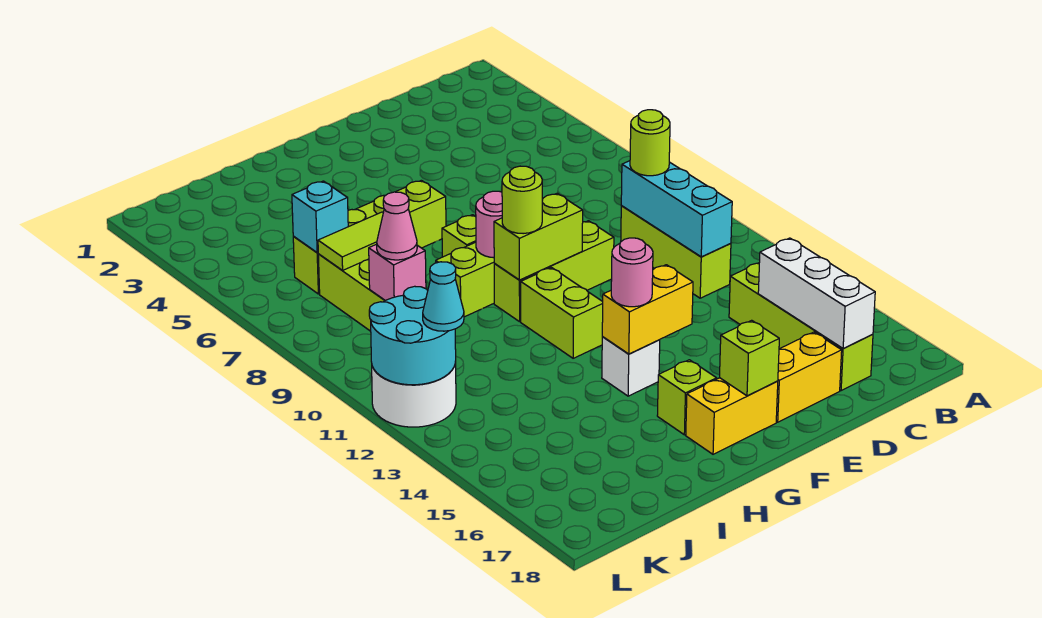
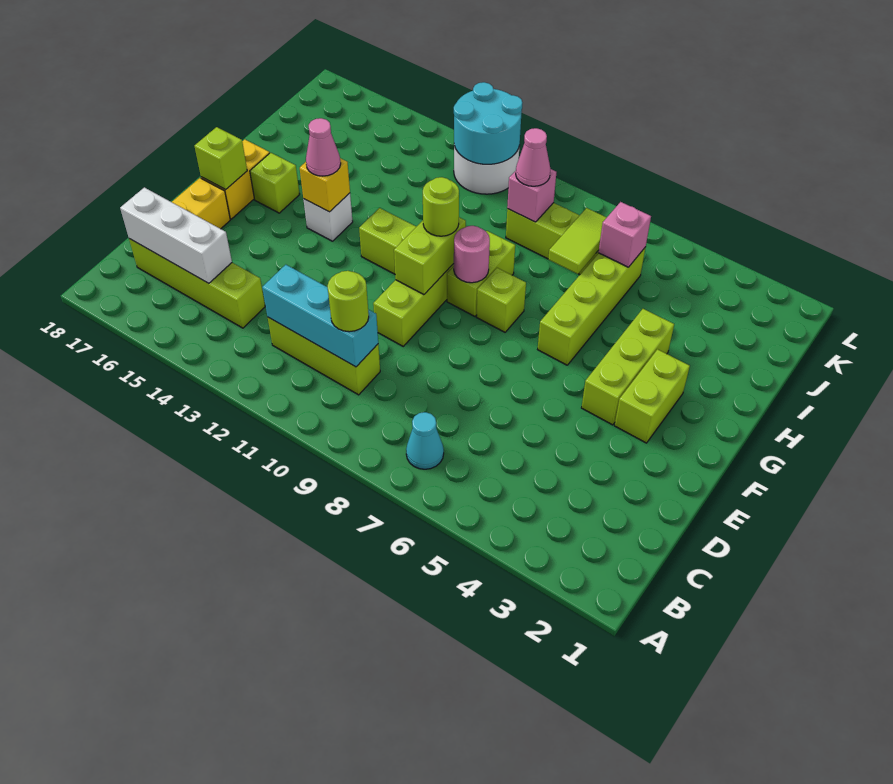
none -> lime brick F3:G3 level 1
none -> lime brick F4:H4 level 1
yellow brick F14:G14 level 2 -> yellow brick G14 level 2
pink round brick G14 level 3 -> pink cone G14 level 3
cyan brick J6 level 2 -> pink brick J6 level 2
cyan cone K12 level 3 -> cyan cone B7 level 1

